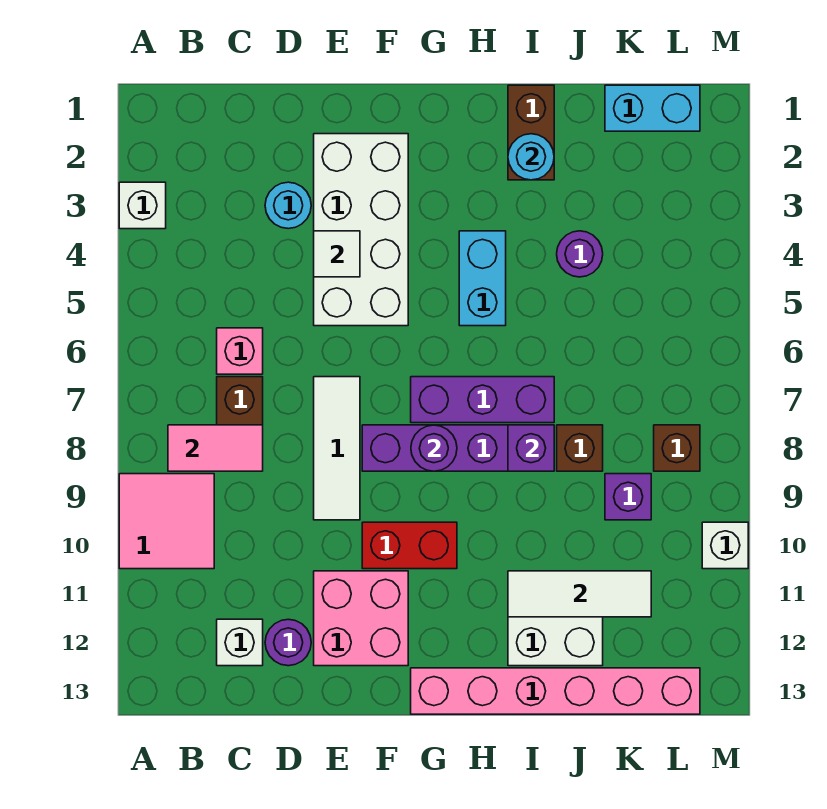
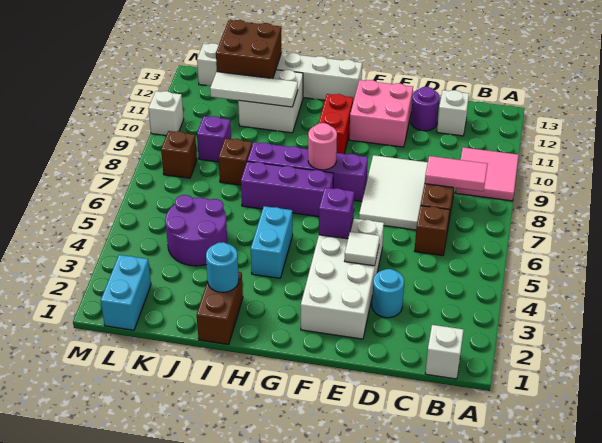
white brick A3 level 1 -> white brick B1 level 1
pink brick C6 level 1 -> brown brick C6 level 1
white tile E7:E9 level 1 -> white tile D7:E9 level 1
red brick F10:G10 level 1 -> red brick G10:G11 level 1
purple round brick G8 level 2 -> pink round brick G8 level 2
pink brick G13:L13 level 1 -> white brick G13:L13 level 1
purple brick I8 level 2 -> purple brick F5 level 2
purple round brick J4 level 1 -> purple round brick J4:K5 level 1
none -> brown brick J12:K13 level 2
cyan brick K1:L1 level 1 -> cyan brick L1:L2 level 1

